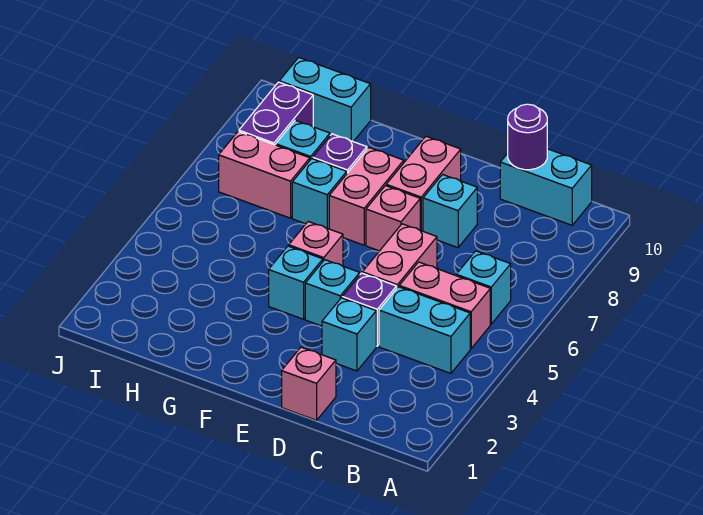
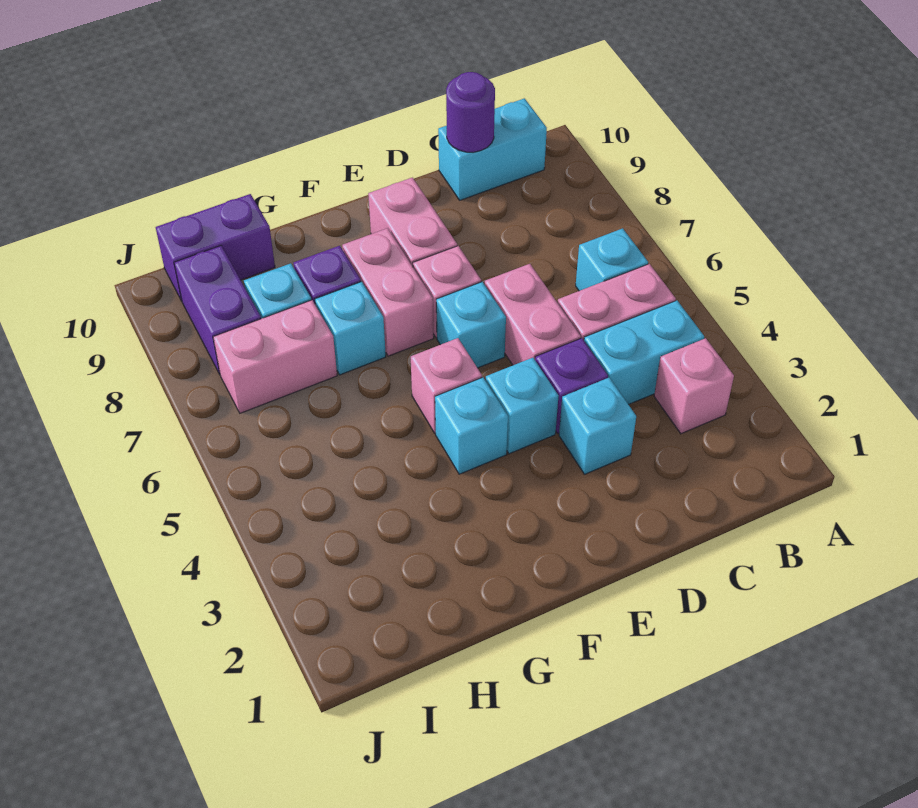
pink brick D1 level 1 -> pink brick B3 level 1
cyan brick D8 level 1 -> cyan brick E6 level 1
cyan brick H10:I10 level 1 -> purple brick H10:I10 level 1

